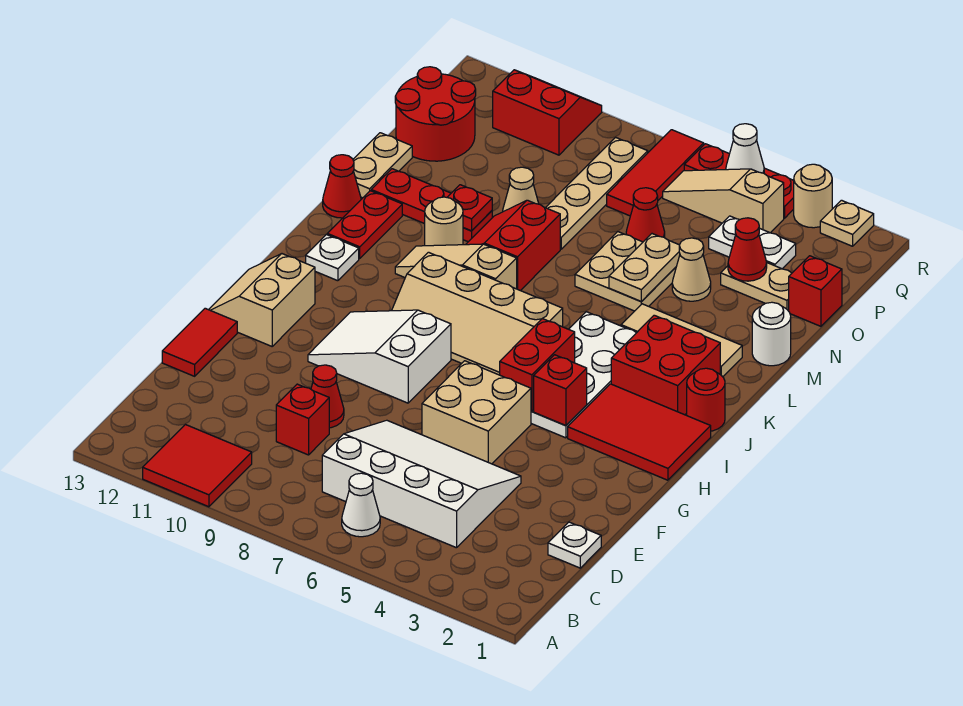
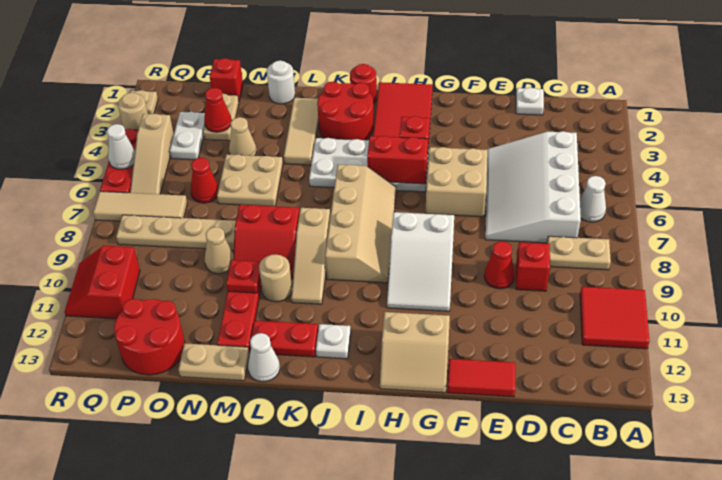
red brick J2:K3 level 1 -> red round brick J2:K3 level 1
red cone L13 level 1 -> white cone L13 level 1
tan plate M5:N5 level 2 -> tan plate B8:C8 level 1
red tile P7:R7 level 1 -> tan tile P7:R7 level 1

